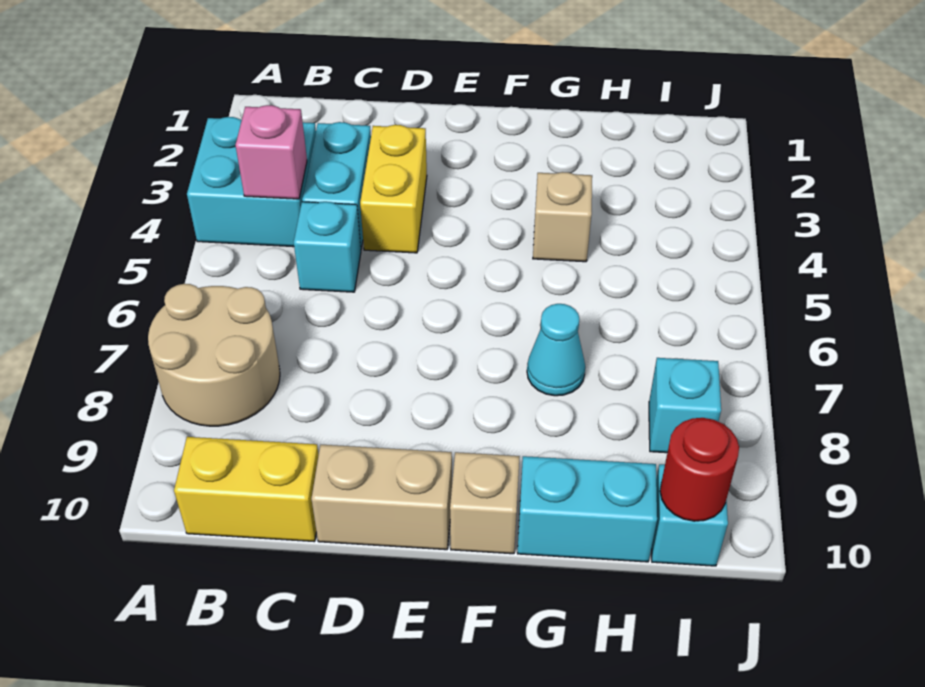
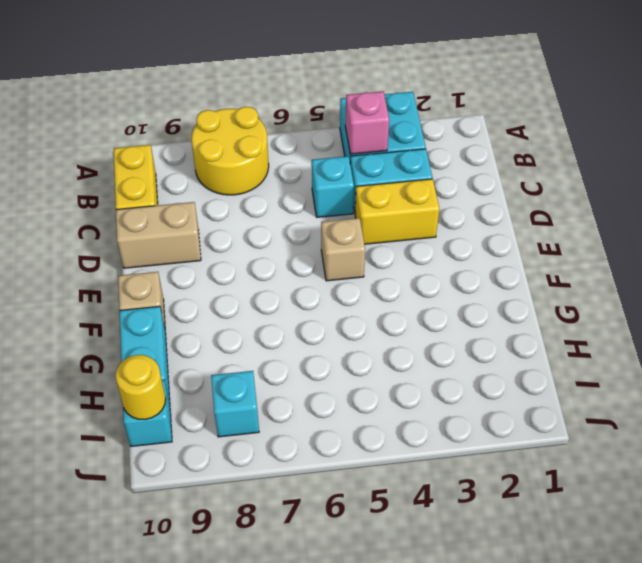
tan round brick A7:B8 level 1 -> yellow round brick A7:B8 level 1
tan brick D10:E10 level 1 -> tan brick D9:D10 level 1
tan brick G4 level 1 -> tan brick E5 level 1
cyan cone G7 level 1 -> none
red round brick I10 level 2 -> yellow round brick I10 level 2

